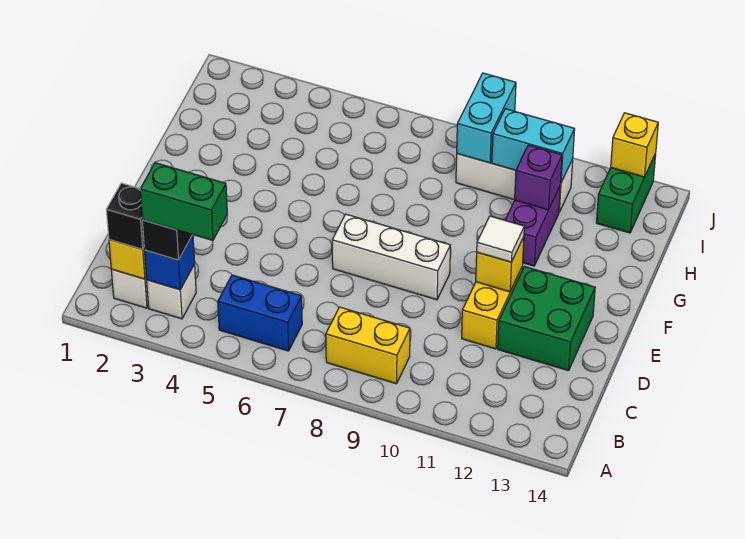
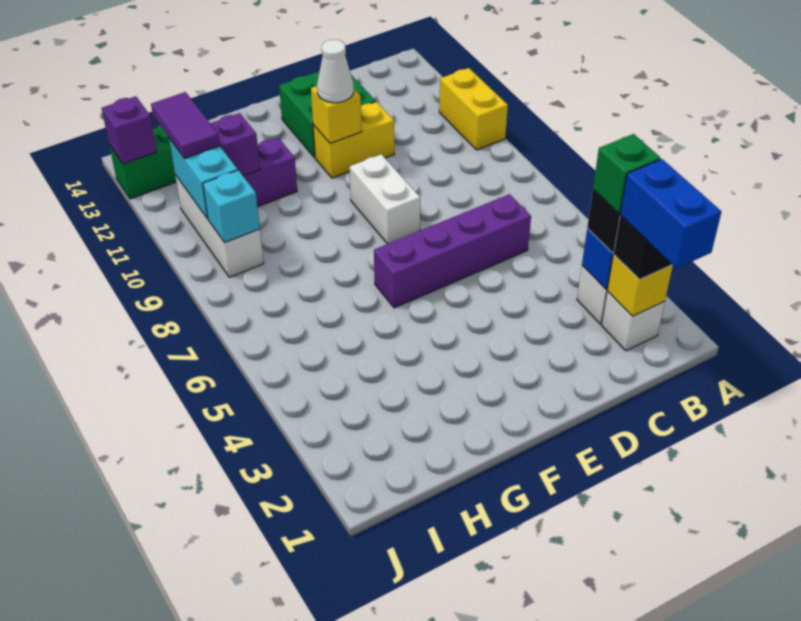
green brick B3:B4 level 4 -> green brick B3 level 4
blue brick B5:B6 level 1 -> blue brick B1:B2 level 4
yellow brick B8:B9 level 1 -> yellow brick A10:A11 level 1
none -> purple brick C6:F6 level 1
white brick E7:E9 level 1 -> white brick E8:E9 level 1
white tile E11 level 3 -> white cone E11 level 3
cyan brick I9:J9 level 2 -> cyan brick I9 level 2
none -> purple tile I11:I12 level 3
yellow brick J13 level 2 -> purple brick J13 level 2

